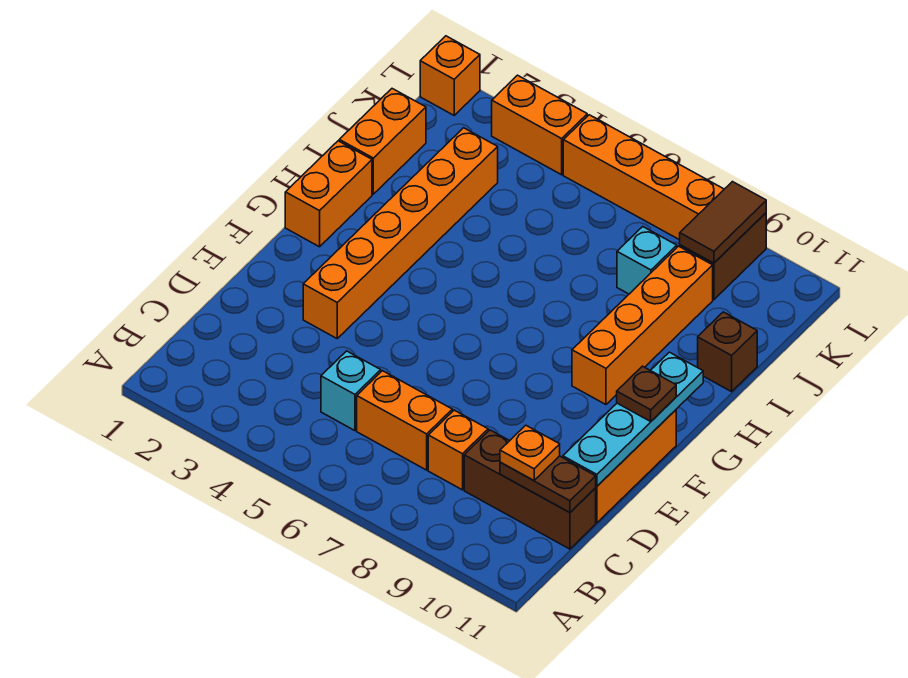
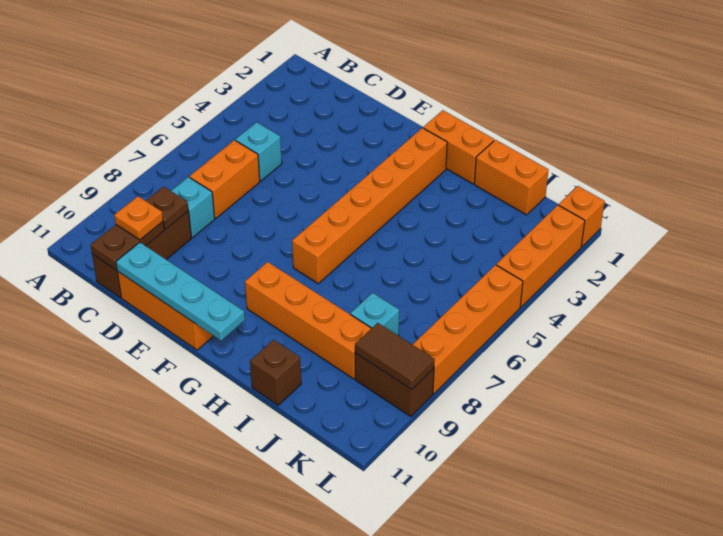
orange brick C8 level 1 -> cyan brick C8 level 1
orange brick E3:J3 level 1 -> orange brick G2:G7 level 1
brown plate F11 level 3 -> brown plate C9 level 2
orange brick L3:L4 level 1 -> orange brick L2:L4 level 1

